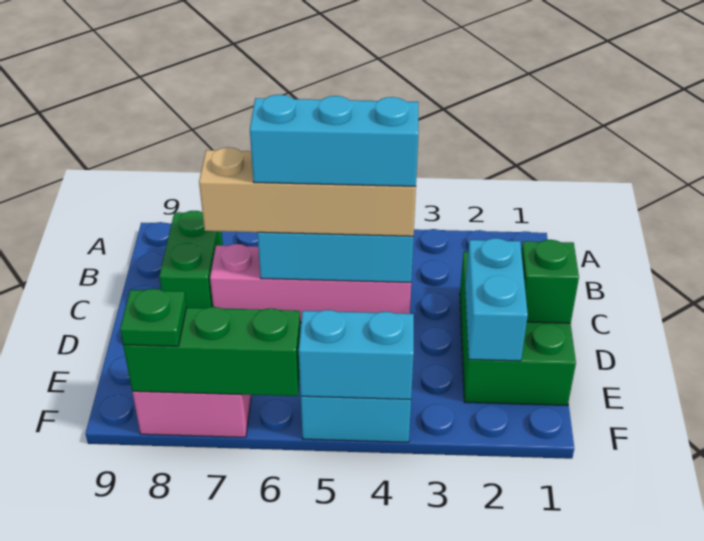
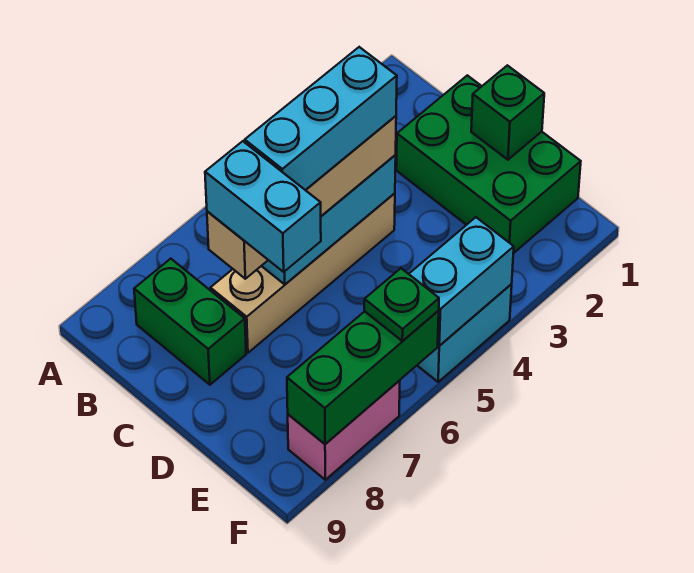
pink brick C4:C7 level 1 -> tan brick C4:C7 level 1
cyan brick D2:E2 level 2 -> cyan brick C7:D7 level 4
green plate F8 level 3 -> green plate F6 level 3

